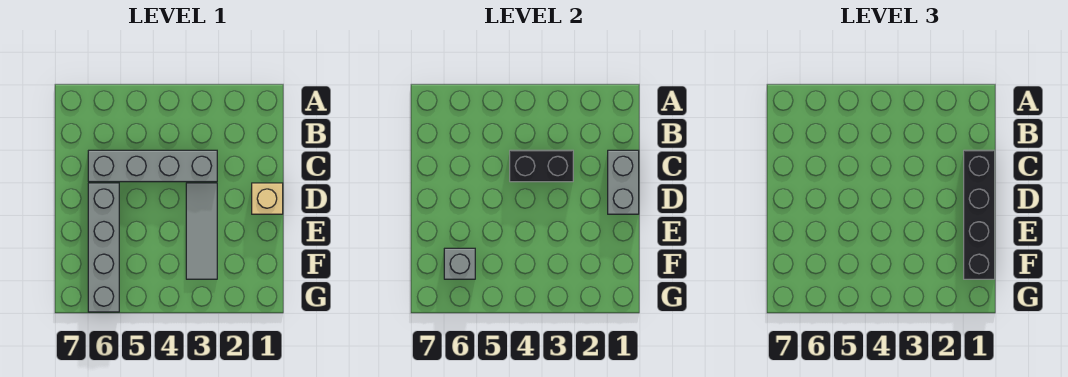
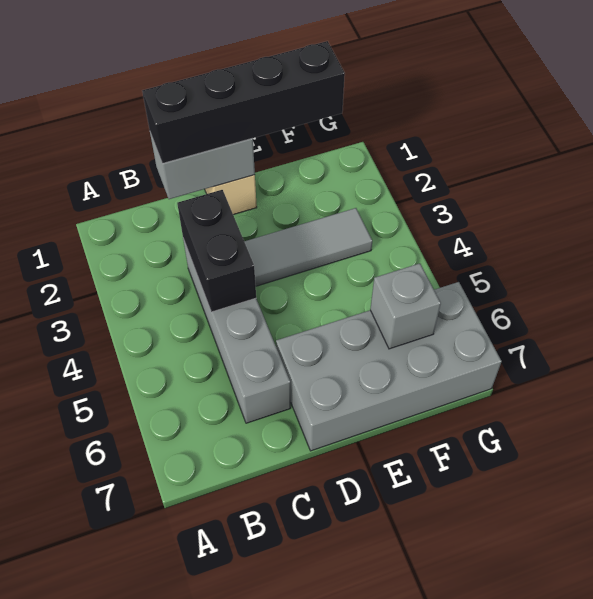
grey brick D6:G6 level 1 -> grey brick D6:G7 level 1

